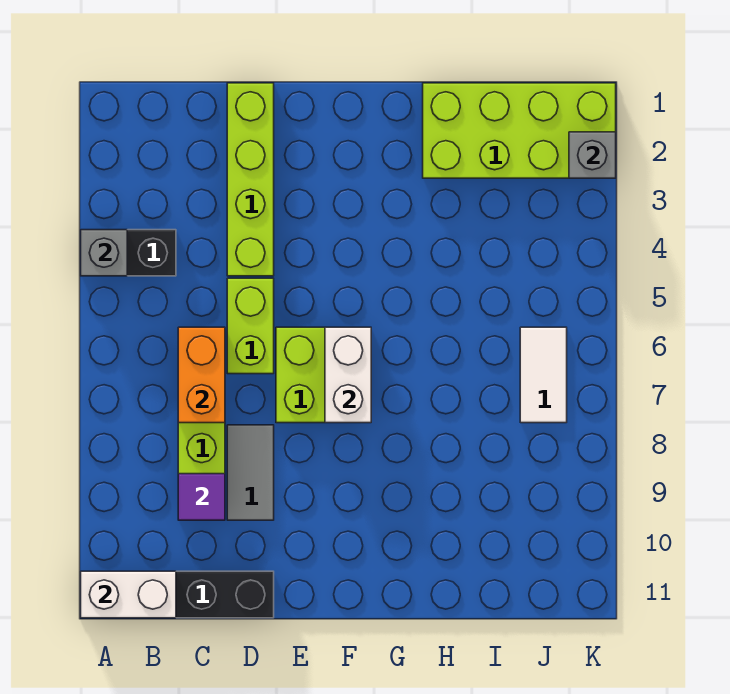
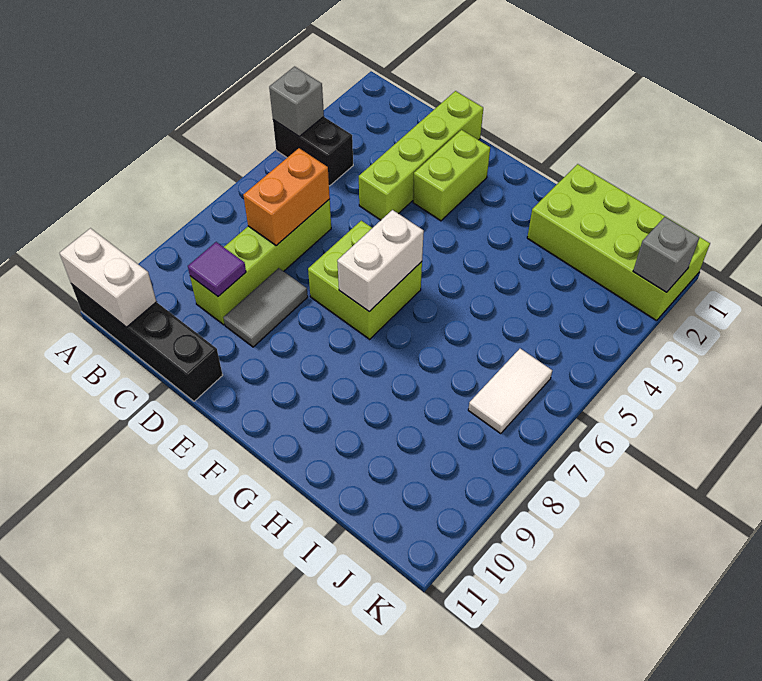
lime brick D5:D6 level 1 -> lime brick E2:E3 level 1

